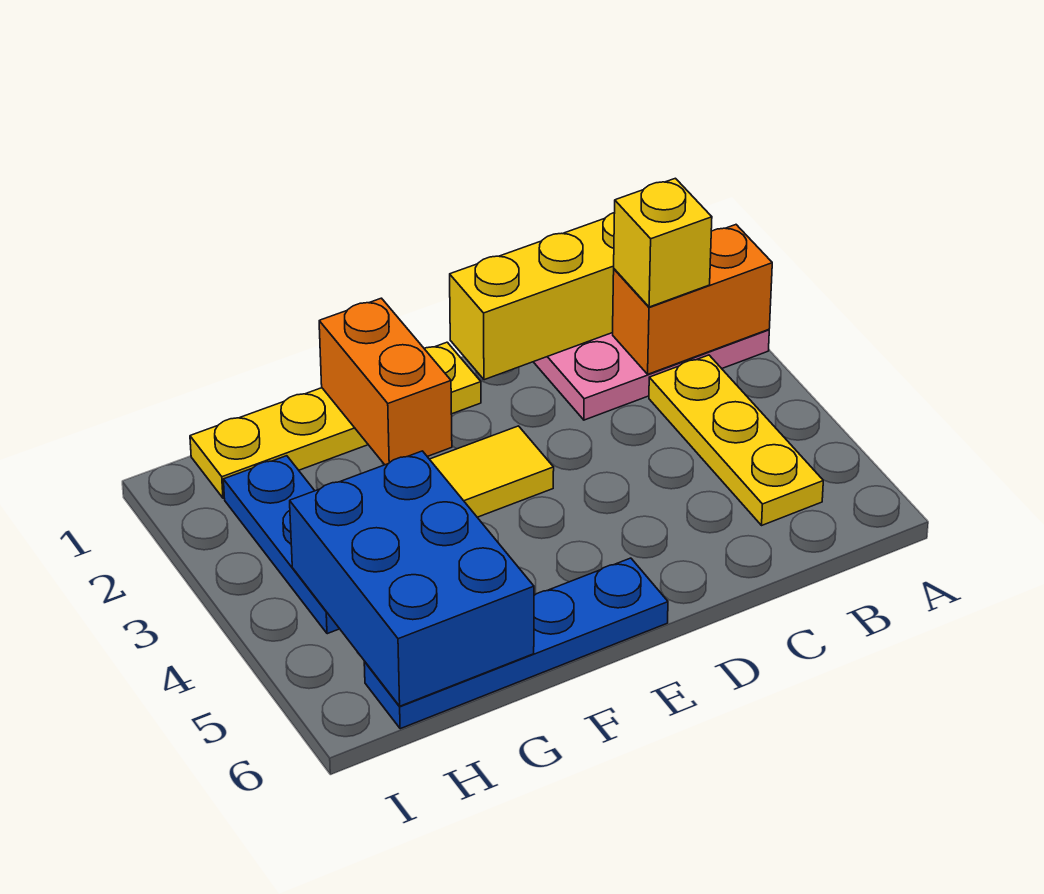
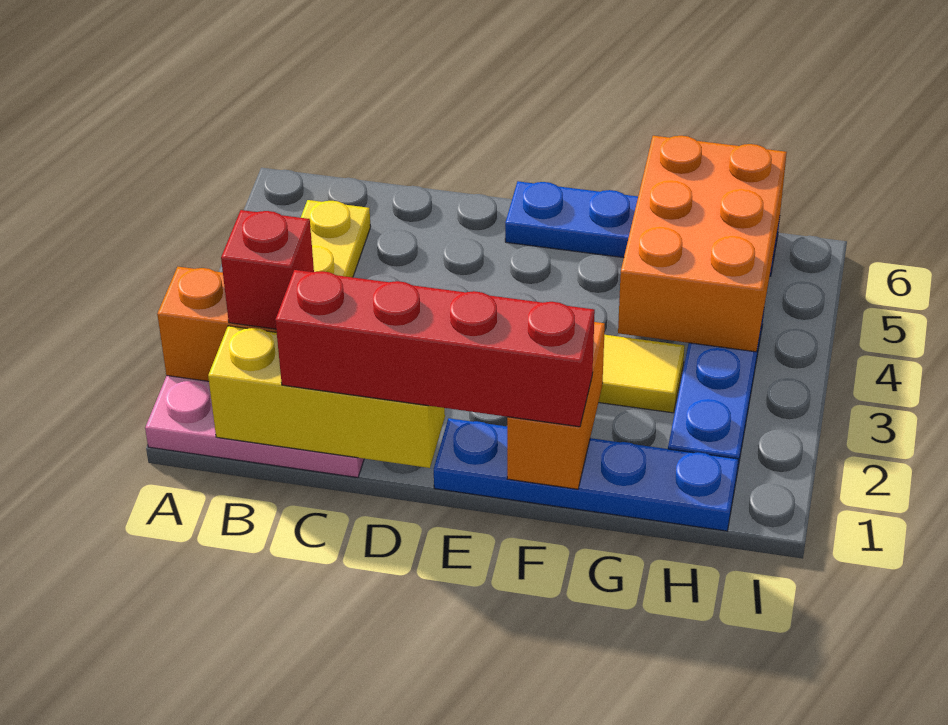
yellow brick B2 level 3 -> red brick B2 level 3
none -> red brick C1:F1 level 3
yellow plate E1:H1 level 1 -> blue plate E1:H1 level 1
blue brick G4:H6 level 2 -> orange brick G4:H6 level 2

